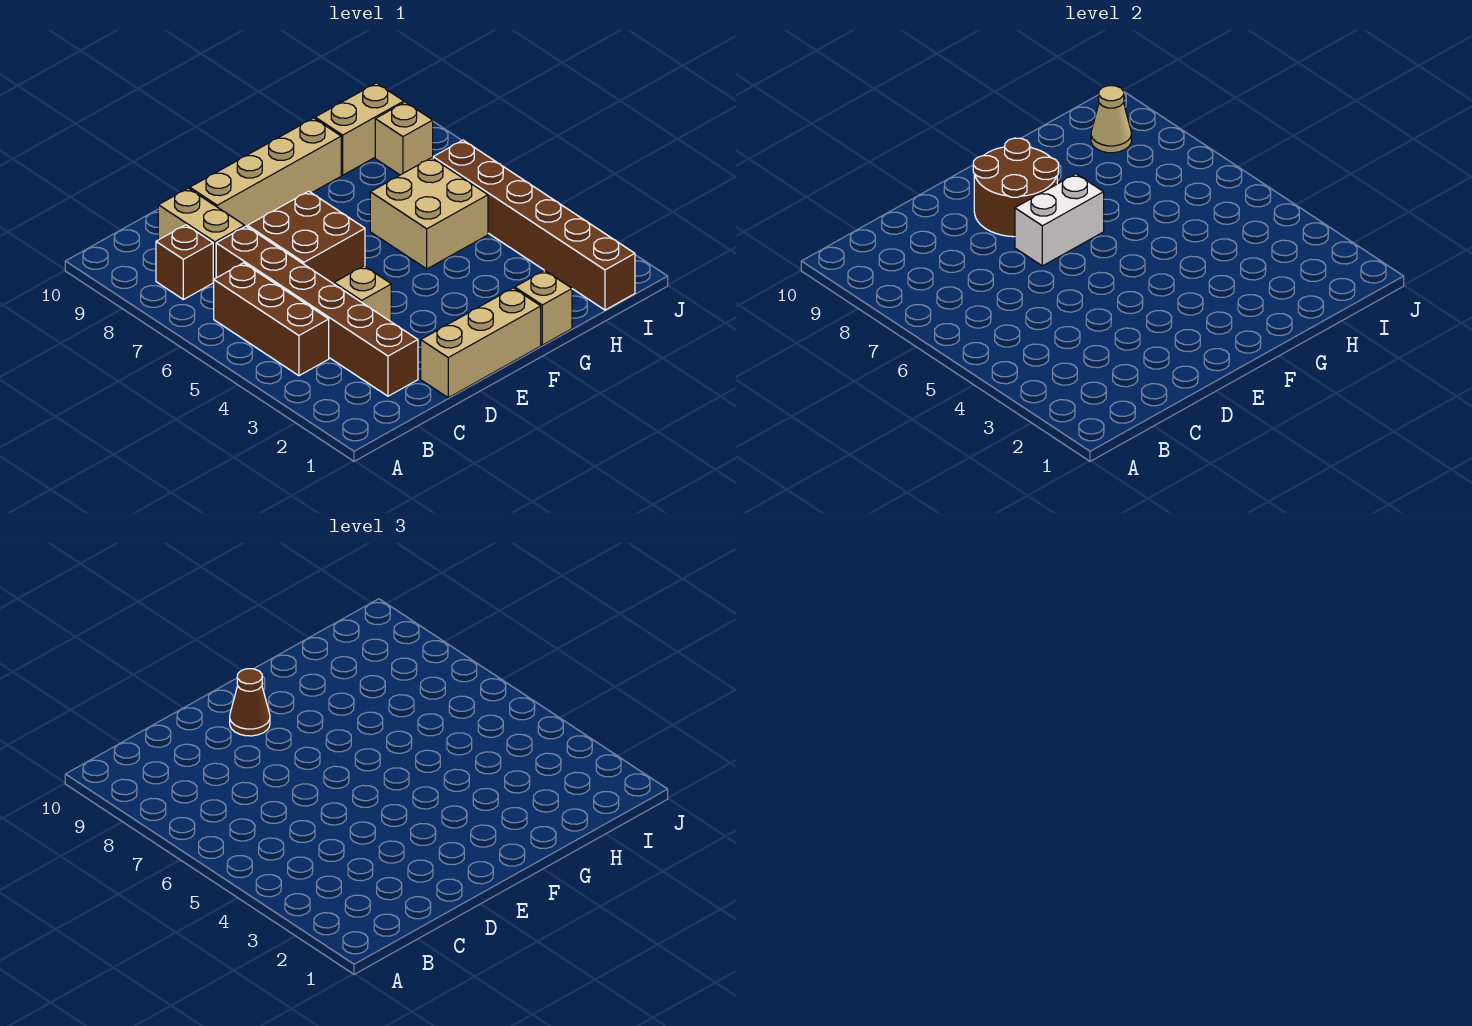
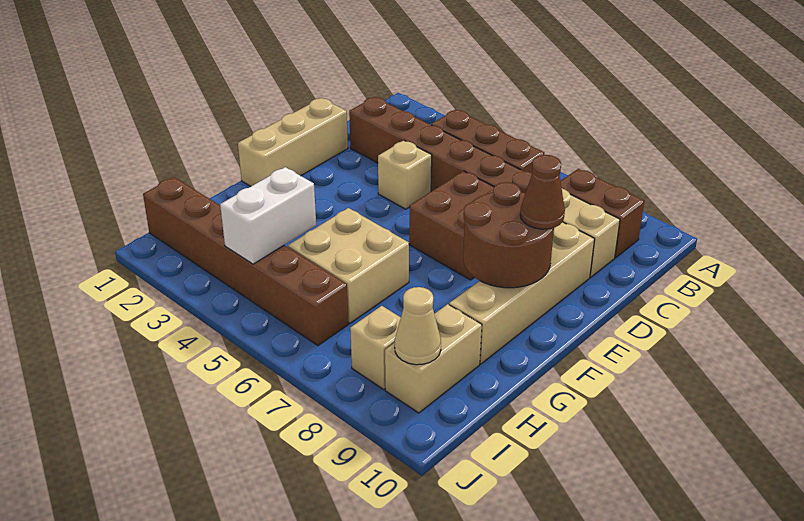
brown brick B8 level 1 -> brown brick B8:B9 level 1
white brick E7:F7 level 2 -> white brick H4:I4 level 2
tan brick G1 level 1 -> none

